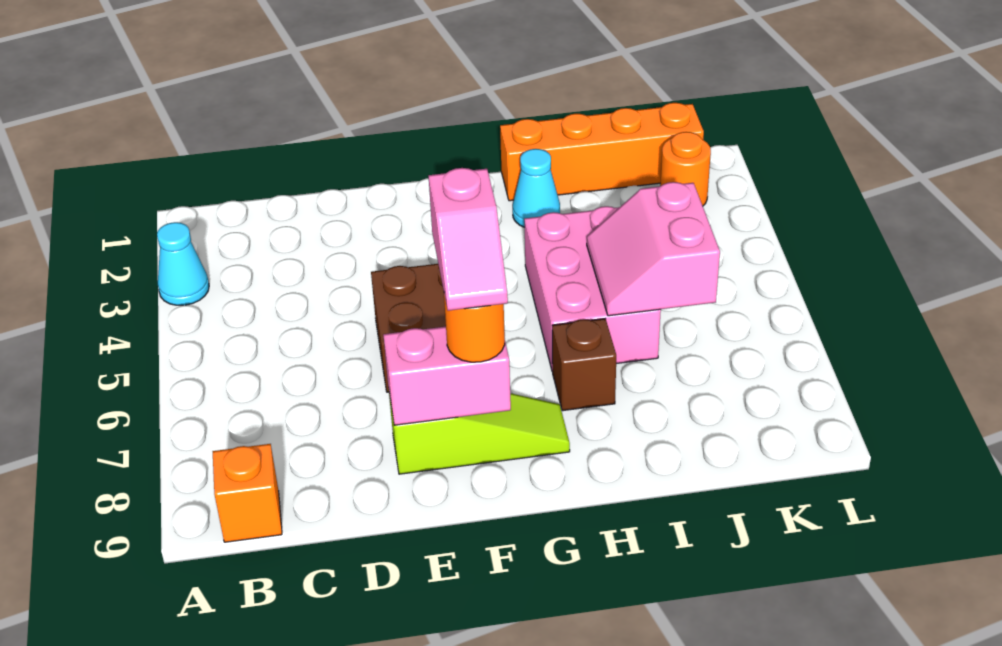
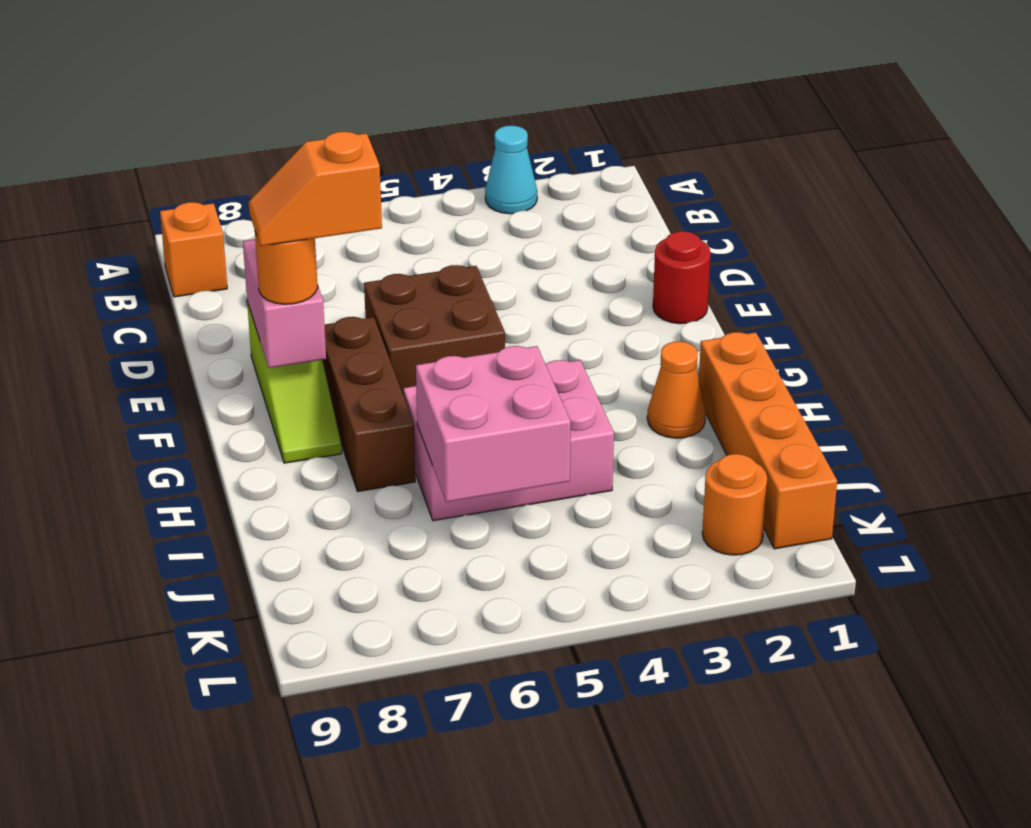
none -> red round brick E1 level 1
pink slope F7:F8 level 4 top 7 -> orange slope F7:F8 level 4 top 7
cyan cone H2 level 1 -> orange cone H2 level 1
brown brick H7 level 1 -> brown brick F7:H7 level 1
pink slope I5:J6 level 2 top J -> pink brick I5:J6 level 2

